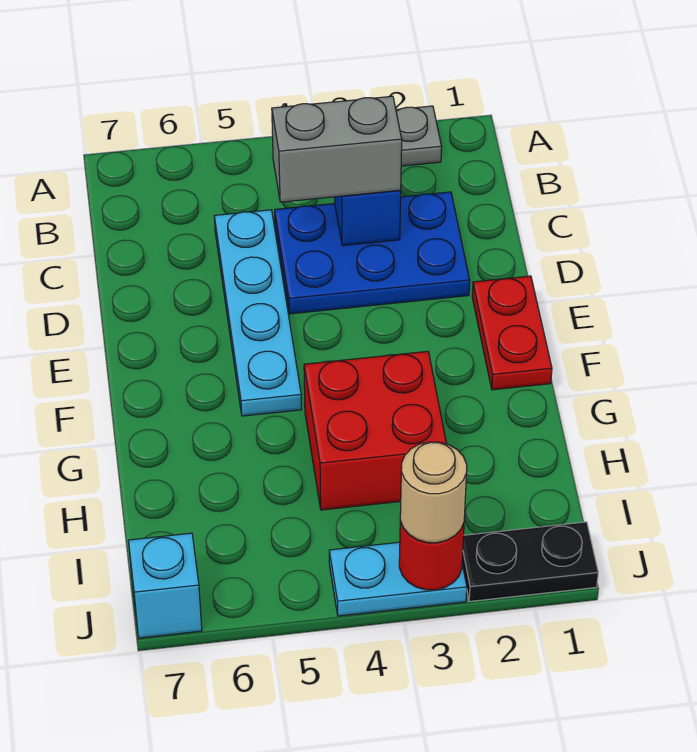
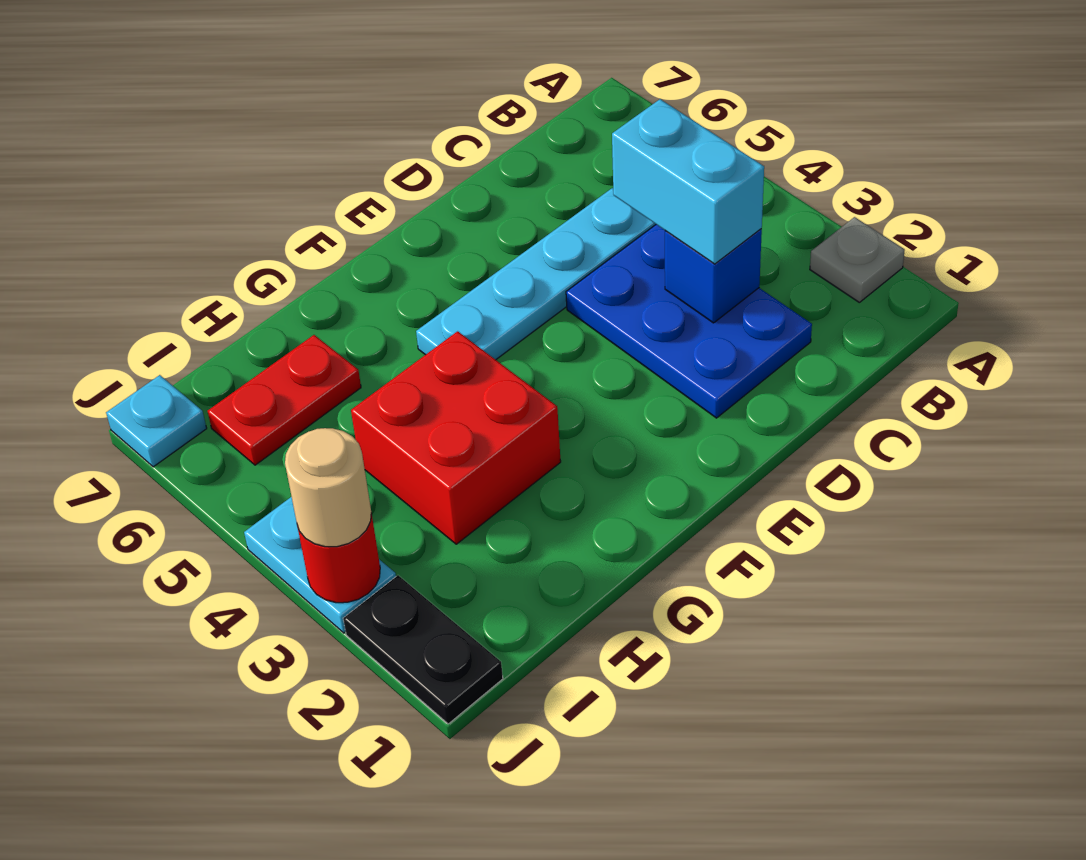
grey brick C3:C4 level 3 -> cyan brick C3:C4 level 3
red plate E1:F1 level 1 -> red plate H6:I6 level 1
cyan brick J7 level 1 -> cyan plate J7 level 1

